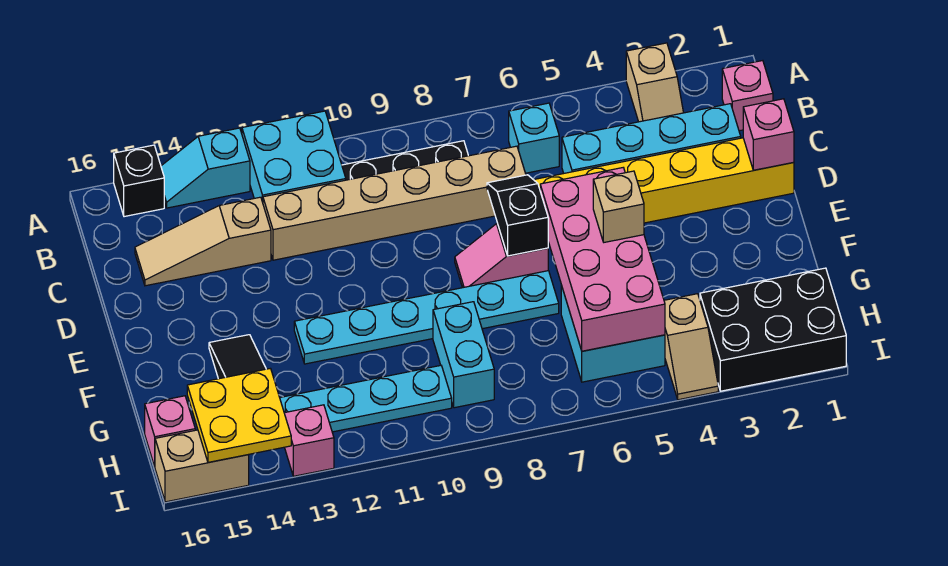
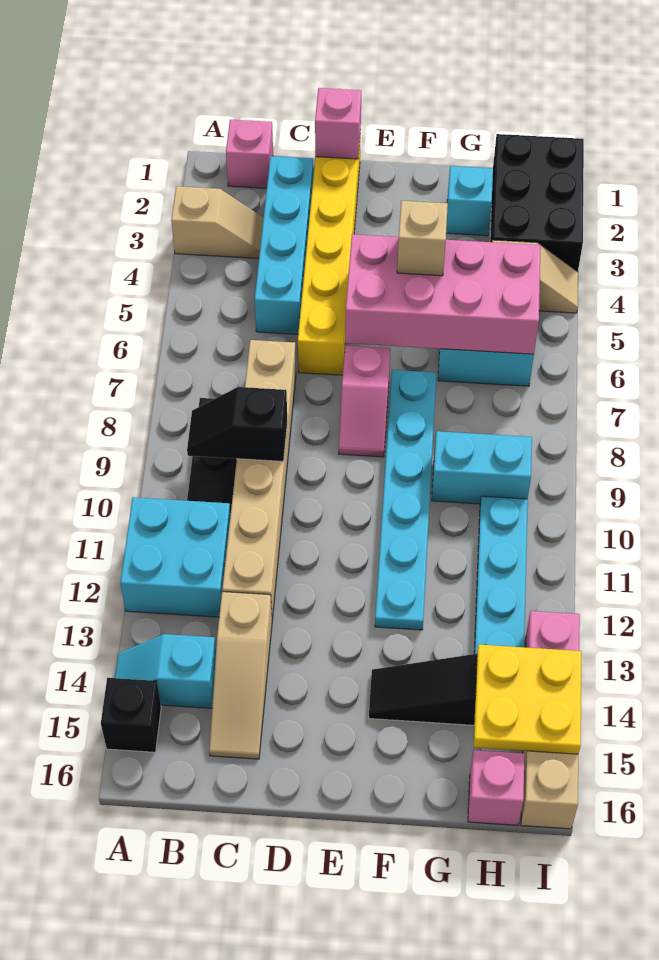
cyan slope A13:A14 level 1 top 13 -> cyan slope A14:B14 level 1 top B
cyan brick B6 level 1 -> cyan brick G2 level 1
black slope D7:E7 level 2 top E -> black slope B9:C9 level 2 top C

